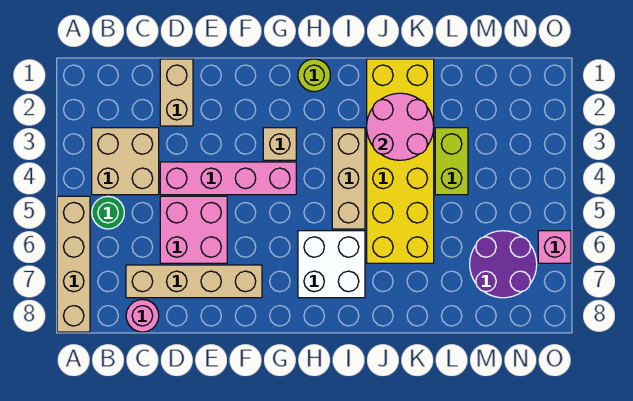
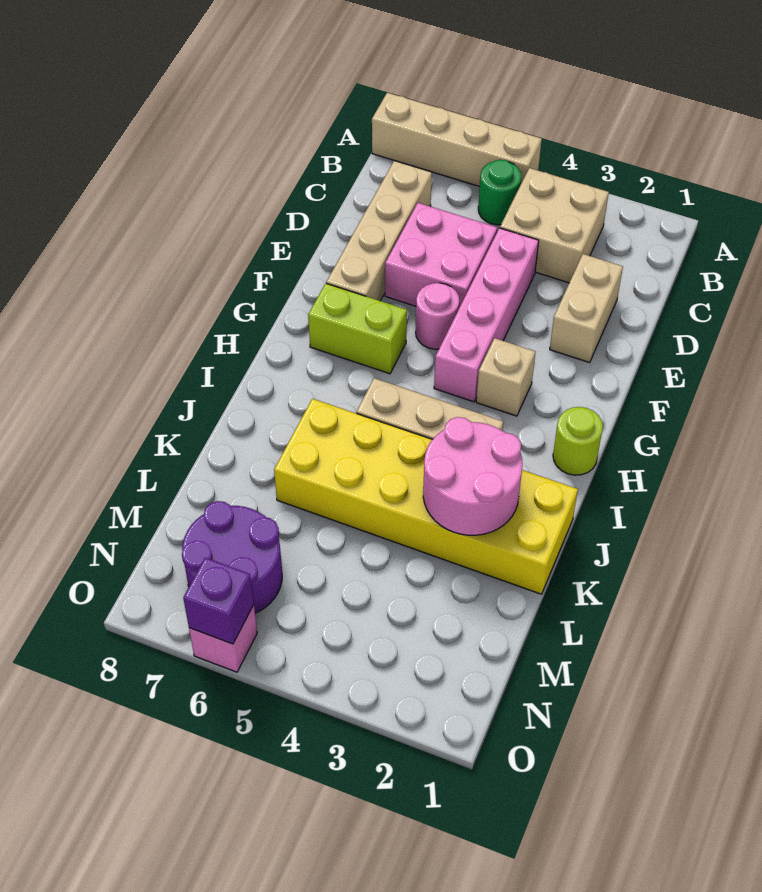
pink round brick C8 level 1 -> pink round brick F5 level 1
tan brick D1:D2 level 1 -> tan brick D2:E2 level 1
white brick H6:I7 level 1 -> none
lime brick L3:L4 level 1 -> lime brick G6:G7 level 1
none -> purple brick O6 level 2

